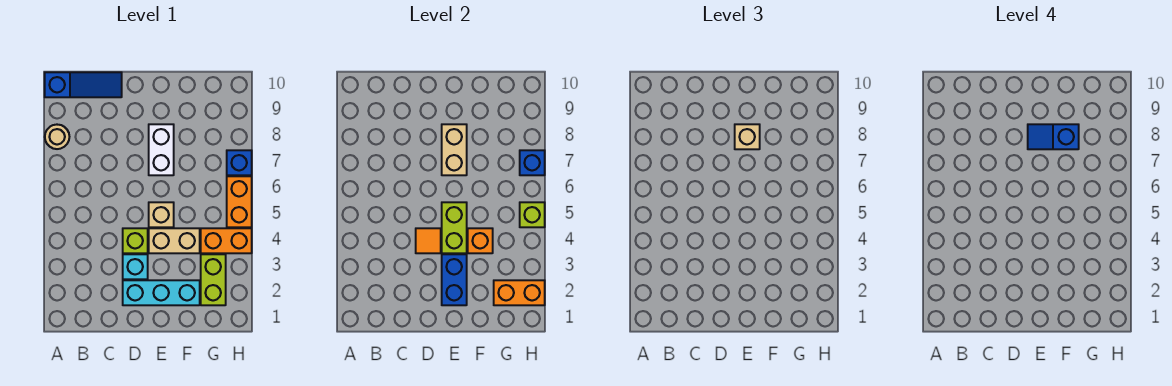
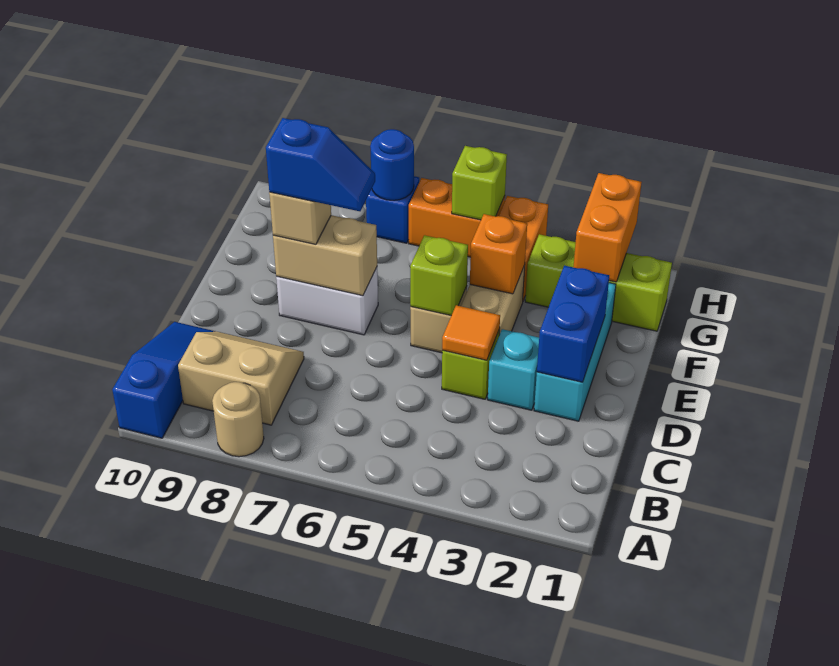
none -> tan slope B8:C9 level 1 top B
blue brick E2:E3 level 2 -> blue brick D2:E2 level 2
lime brick E4:E5 level 2 -> lime brick E5 level 2
blue slope E8:F8 level 4 top F -> blue slope E7:E8 level 4 top 8
lime brick G2:G3 level 1 -> lime brick G1:G3 level 1
blue brick H7 level 2 -> blue round brick H7 level 2

